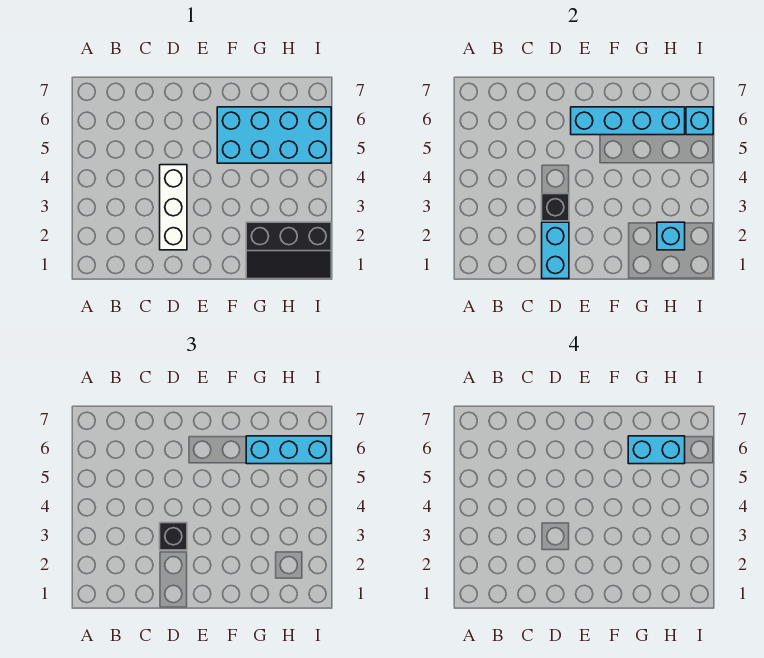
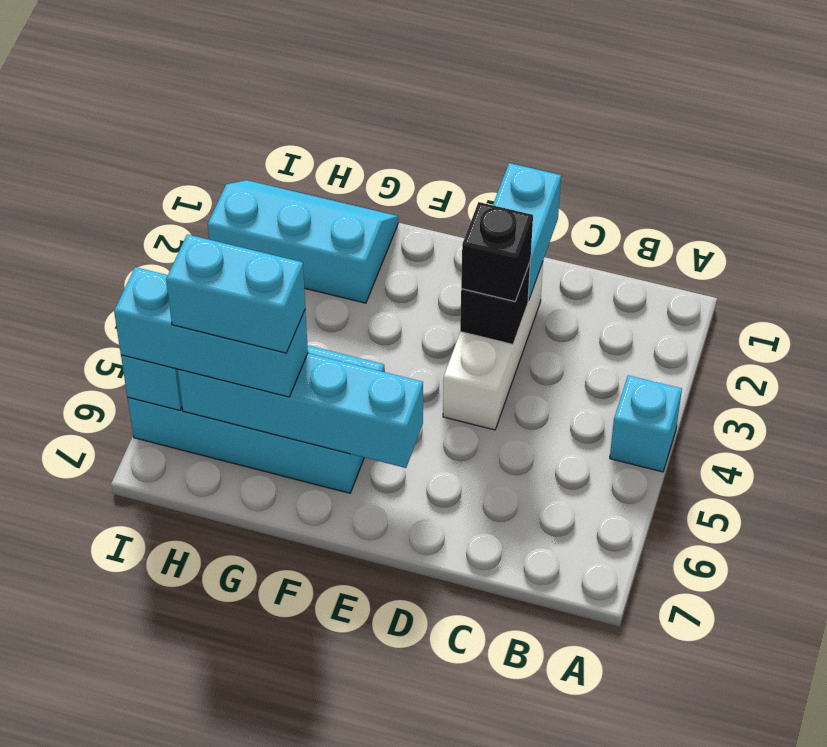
black slope G1:I2 level 1 top 2 -> cyan slope G1:I2 level 1 top 2
cyan brick H2 level 2 -> cyan brick A4 level 1

